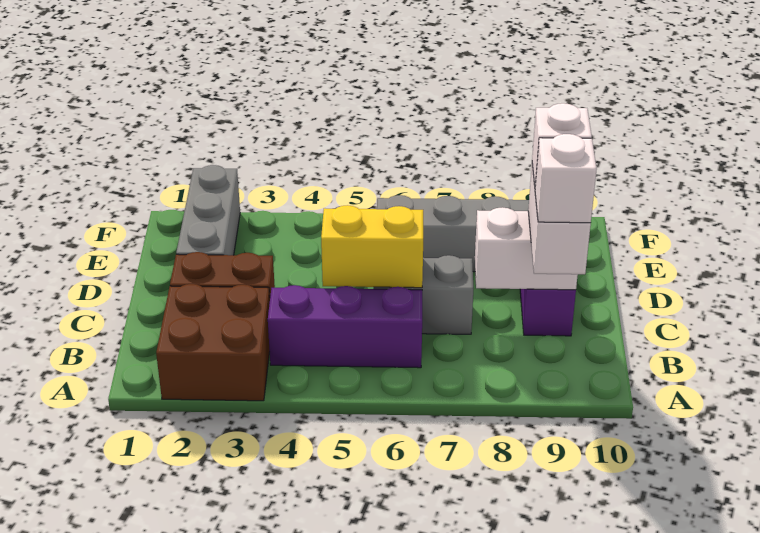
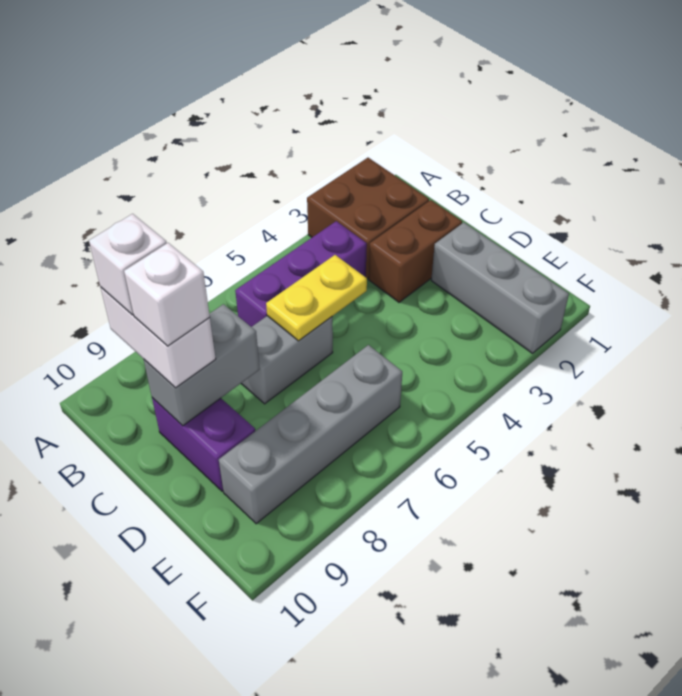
yellow brick C5:C6 level 2 -> yellow plate C5:C6 level 2
white brick C8:C9 level 2 -> grey brick C8:C9 level 2

